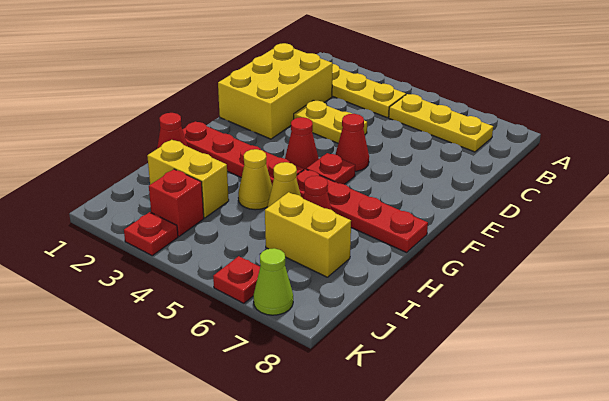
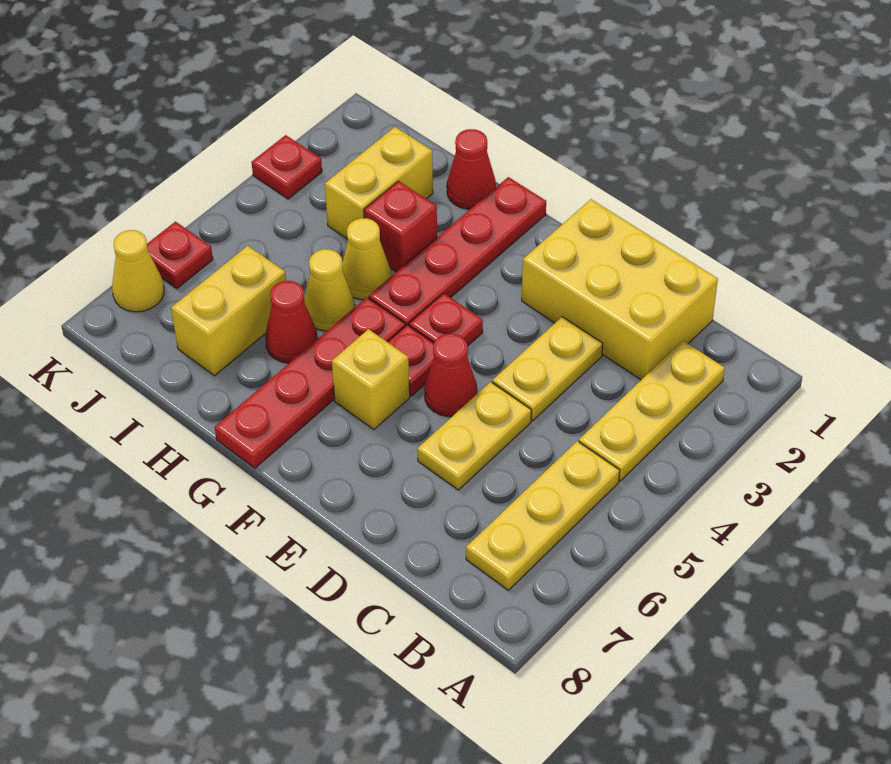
none -> yellow plate D5:D6 level 1
red cone F4 level 1 -> red plate F4 level 1
none -> yellow brick F6 level 1
red brick J3 level 1 -> red brick H3 level 1
lime cone K7 level 1 -> yellow cone K7 level 1

